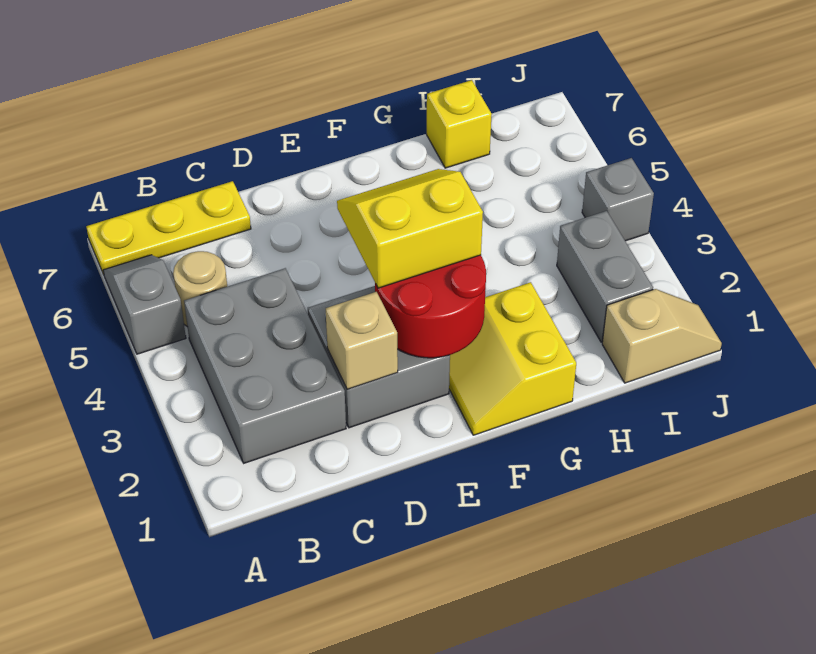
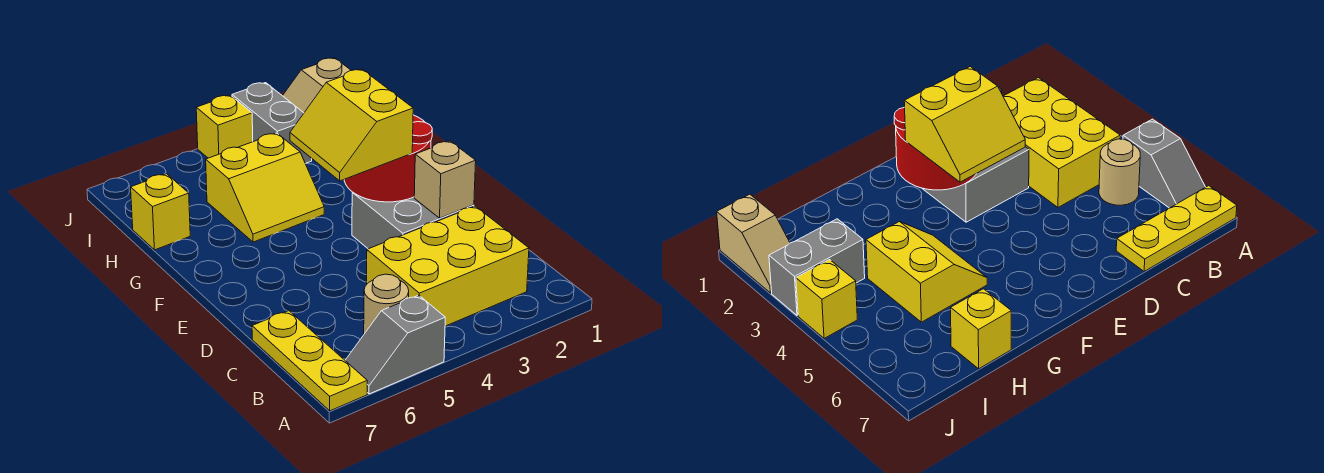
grey brick B2:C4 level 1 -> yellow brick B2:C4 level 1
yellow slope F1:G2 level 1 top G -> yellow slope G4:H5 level 1 top H
tan slope I1:J1 level 1 top I -> tan slope J1:J2 level 1 top 1
grey brick I2:I3 level 1 -> grey brick I3:J3 level 1
grey brick J4 level 1 -> yellow brick J4 level 1

